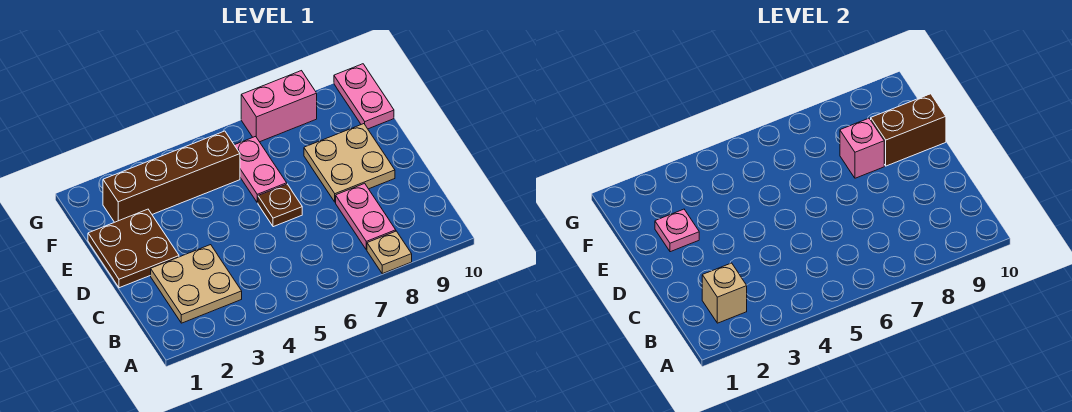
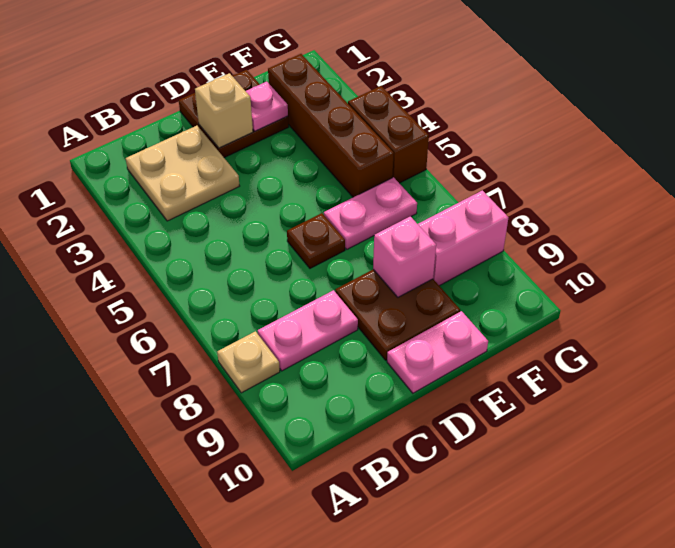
tan brick B2 level 2 -> tan brick D2 level 2
tan plate D8:E9 level 1 -> brown plate D8:E9 level 1
brown brick E9:E10 level 2 -> brown brick G4:G5 level 1
pink plate F10:G10 level 1 -> pink plate D10:E10 level 1
pink brick G7:G8 level 1 -> pink brick F8:G8 level 1

